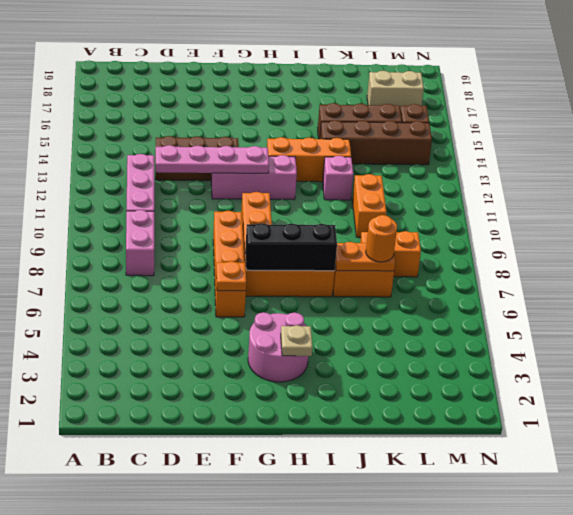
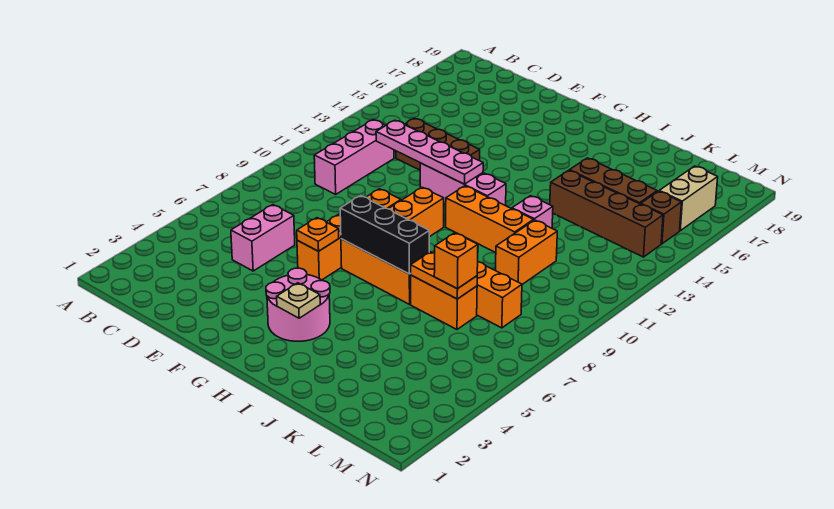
pink brick C8:C9 level 1 -> pink brick D5:D6 level 1
orange brick H13:J13 level 1 -> orange brick H11:J11 level 1
orange round brick K7 level 3 -> orange brick K7 level 3
tan brick L17:M17 level 1 -> tan brick M16:M17 level 1

